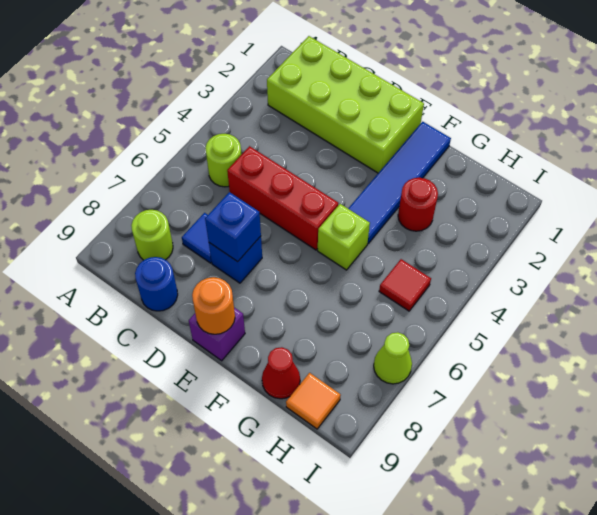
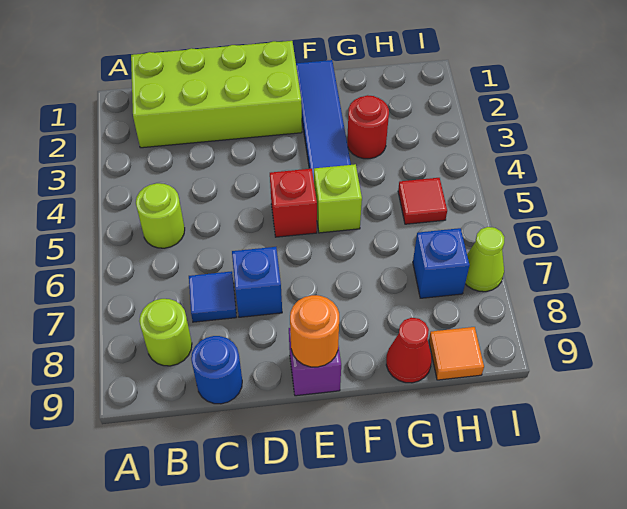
red brick C5:E5 level 1 -> red brick E5 level 1
blue brick D7 level 2 -> blue brick H7 level 1

